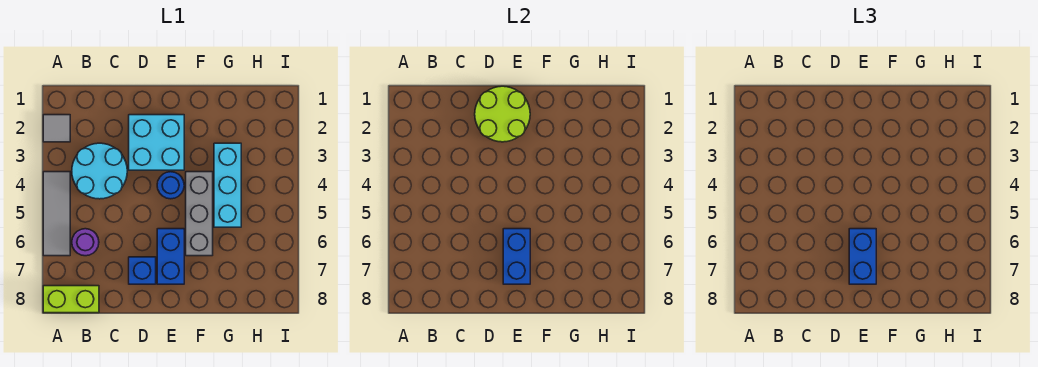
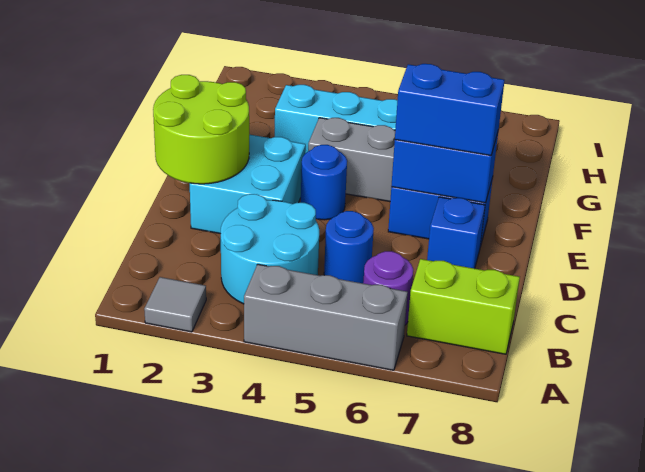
grey tile A4:A6 level 1 -> grey brick A4:A6 level 1
lime brick A8:B8 level 1 -> lime brick B7:B8 level 1
none -> blue round brick C5 level 1

